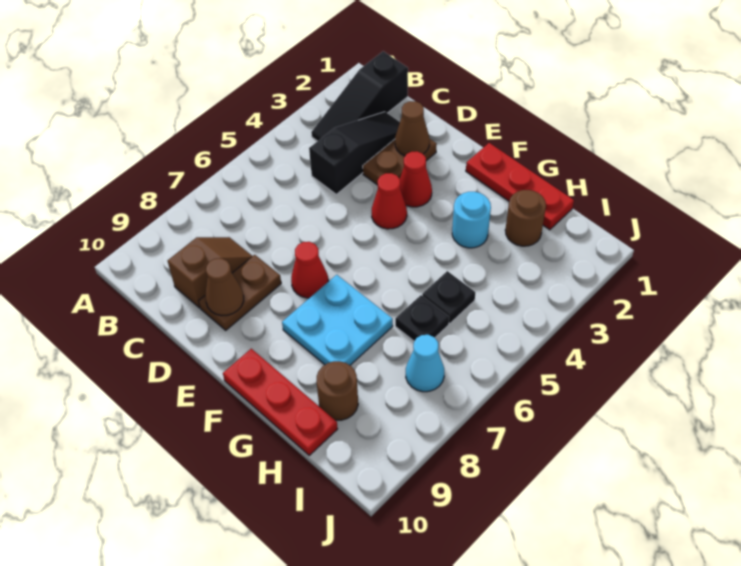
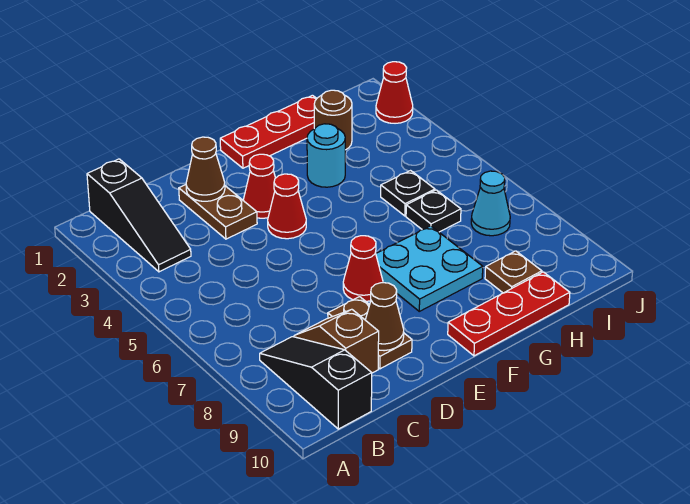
black slope C2:C4 level 1 top 4 -> black slope B8:B10 level 1 top 10
brown round brick H9 level 1 -> brown plate H9 level 1
none -> red cone J2 level 1

